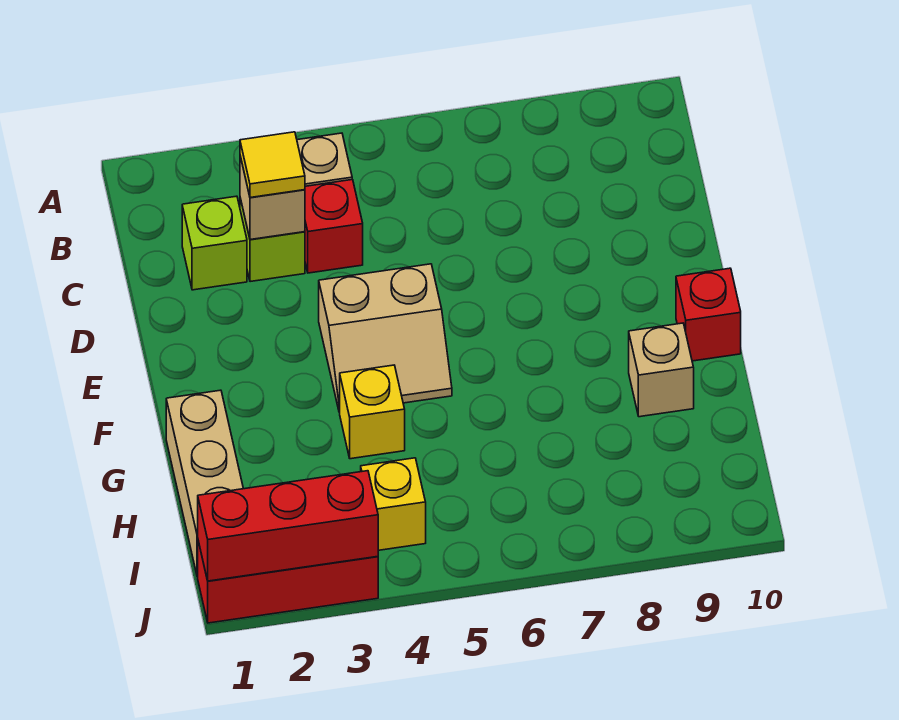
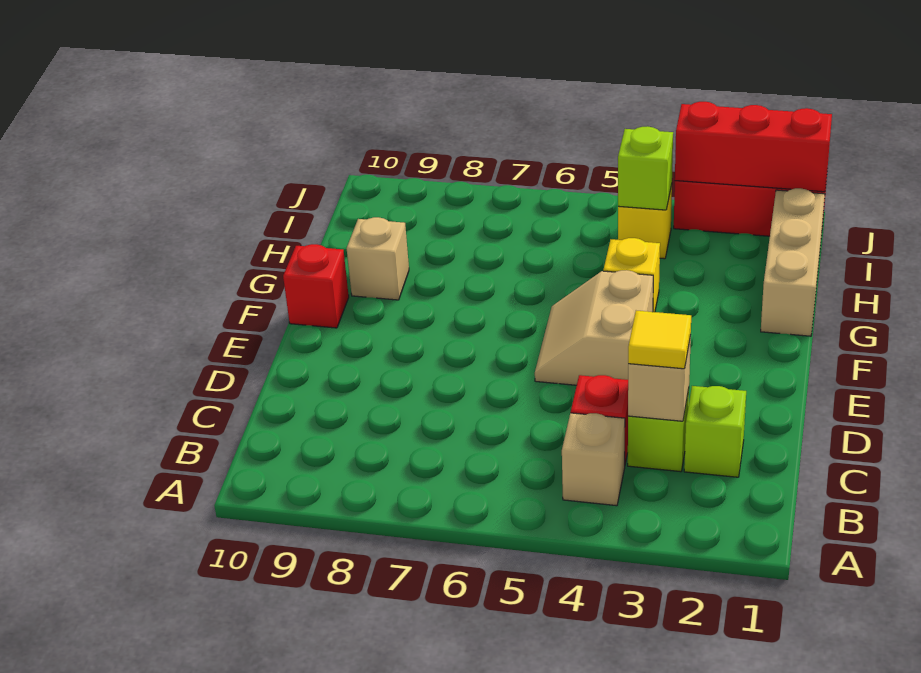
tan slope E4:F5 level 1 top E -> tan slope E4:F5 level 1 top 4
none -> lime brick I4 level 2

